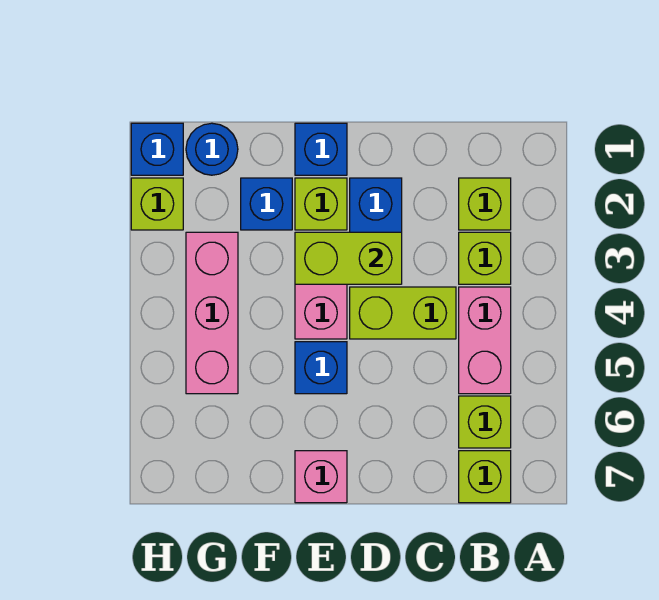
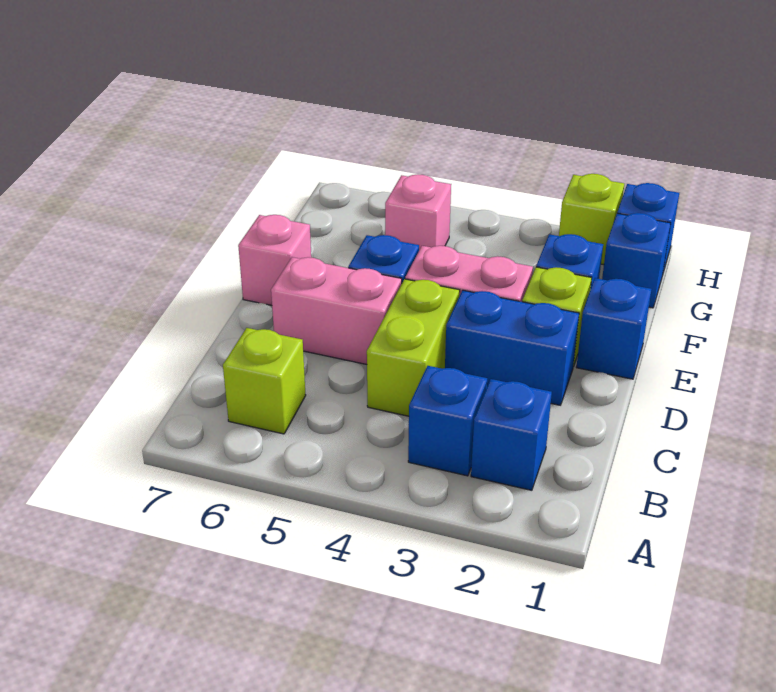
lime brick B2 level 1 -> blue brick B2 level 1
lime brick B3 level 1 -> blue brick B3 level 1
pink brick B4:B5 level 1 -> pink brick D5:D6 level 1
lime brick B7 level 1 -> none
lime brick D3:E3 level 2 -> none
blue round brick G1 level 1 -> blue brick G1 level 1
pink brick G3:G5 level 1 -> pink brick G5 level 1

